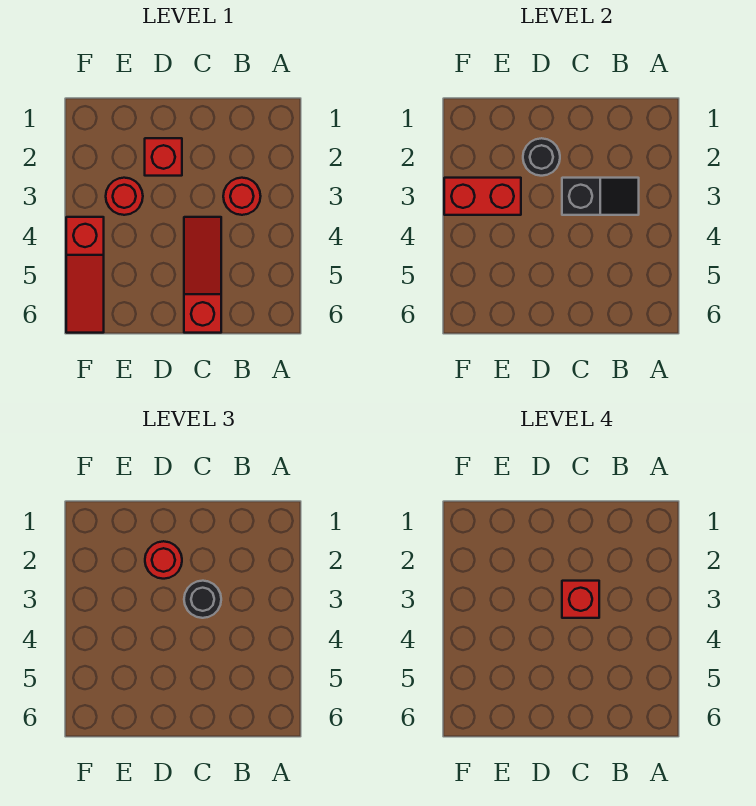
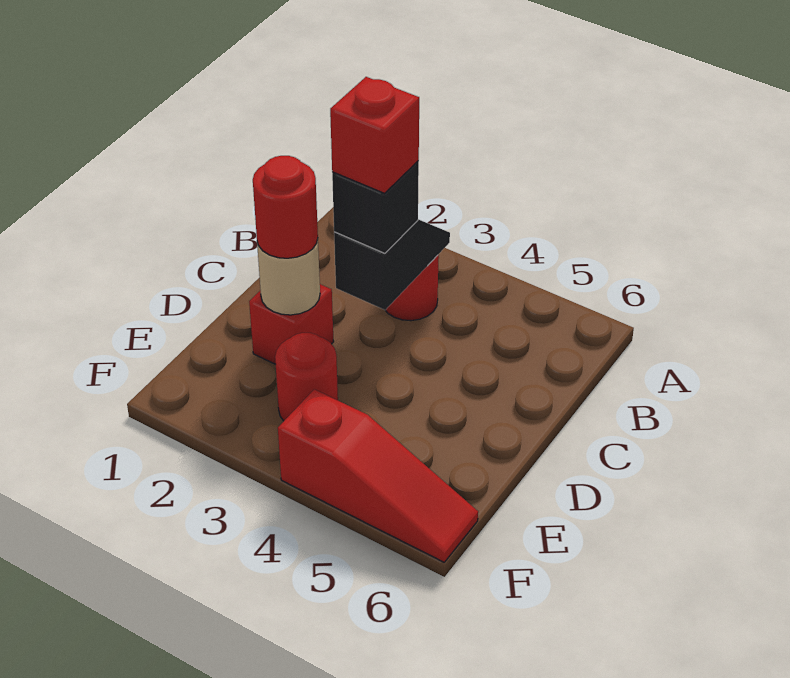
black round brick C3 level 3 -> black brick C3 level 3
red slope C4:C6 level 1 top 6 -> none
black round brick D2 level 2 -> tan round brick D2 level 2
red brick E3:F3 level 2 -> none

